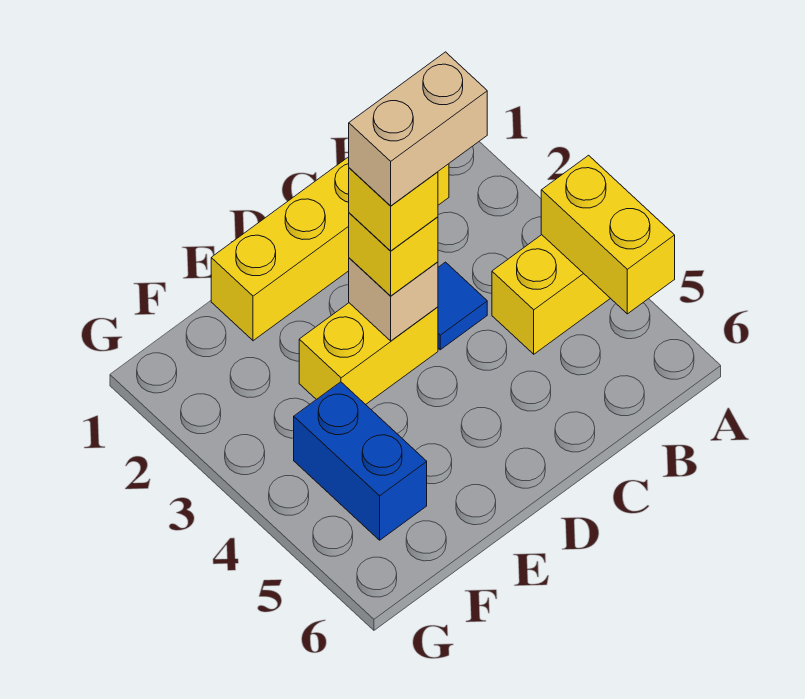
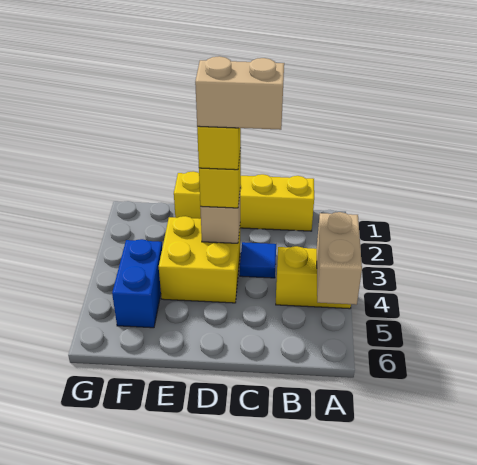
yellow brick A4:A5 level 2 -> tan brick A4:A5 level 2
yellow brick D3:E3 level 1 -> yellow brick D3:E4 level 1

